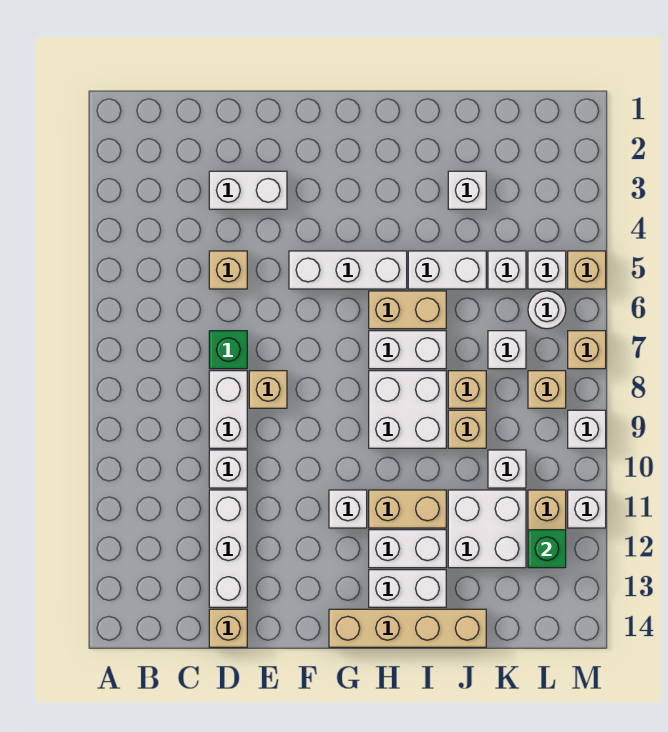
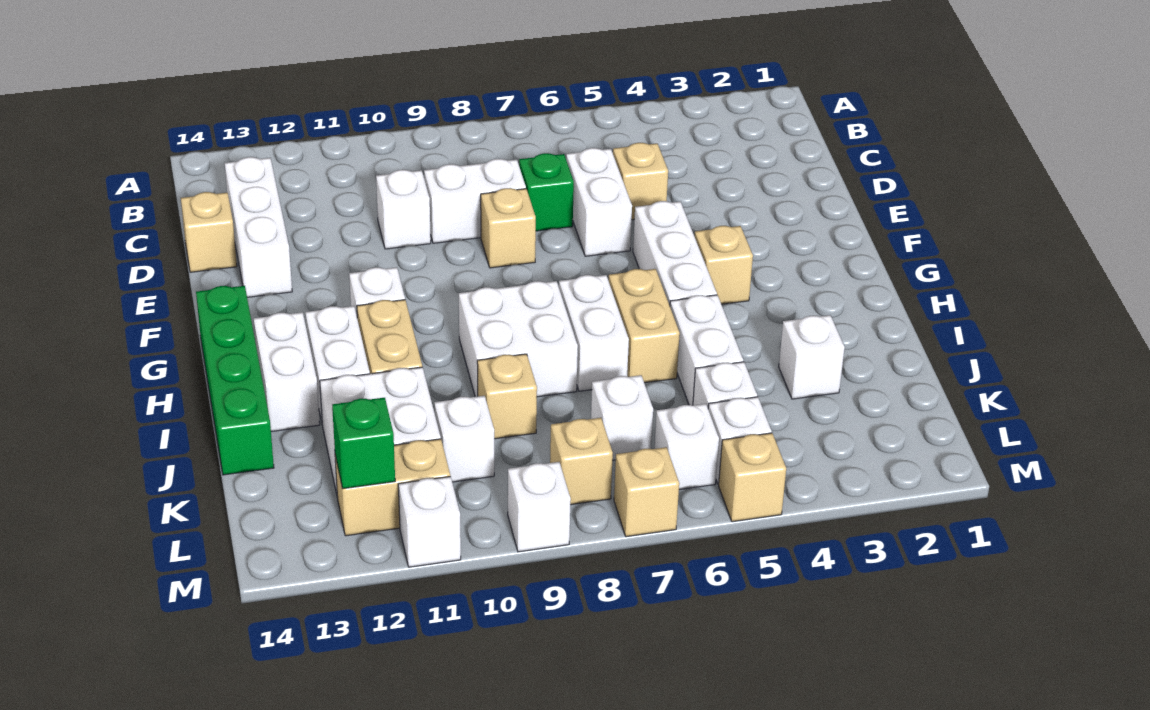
white brick D3:E3 level 1 -> white brick D6:E6 level 1
white brick D11:D13 level 1 -> white brick C13:E13 level 1
tan brick G14:J14 level 1 -> green brick G14:J14 level 1
tan brick J8 level 1 -> tan brick G4 level 1
white round brick L6 level 1 -> white brick L6 level 1

